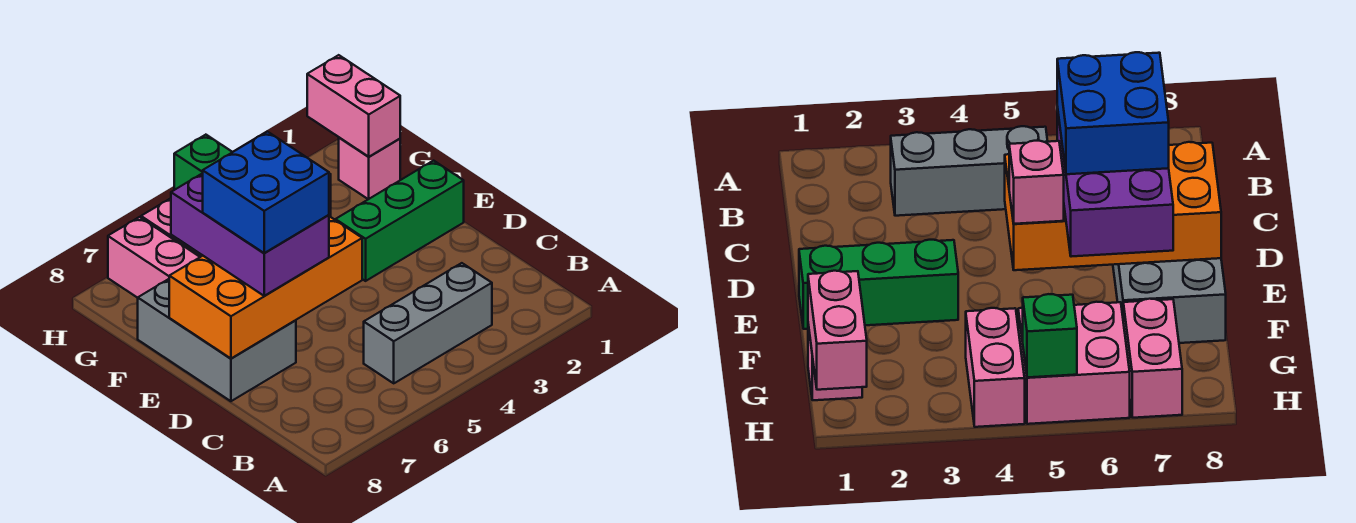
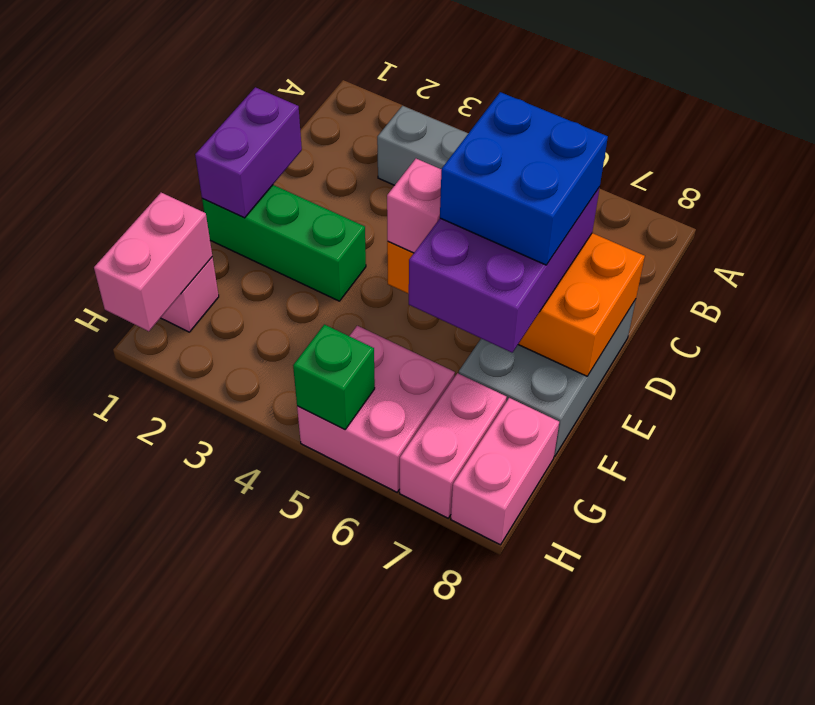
none -> purple brick D1:E1 level 2
pink brick G4:H4 level 1 -> pink brick G8:H8 level 1

